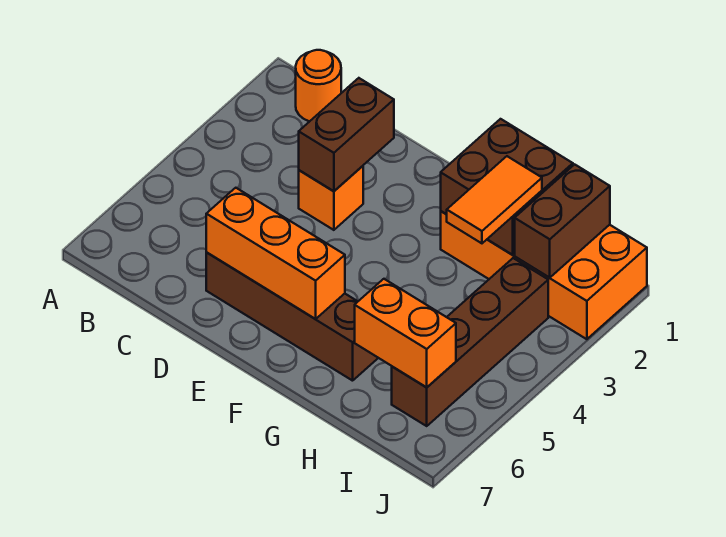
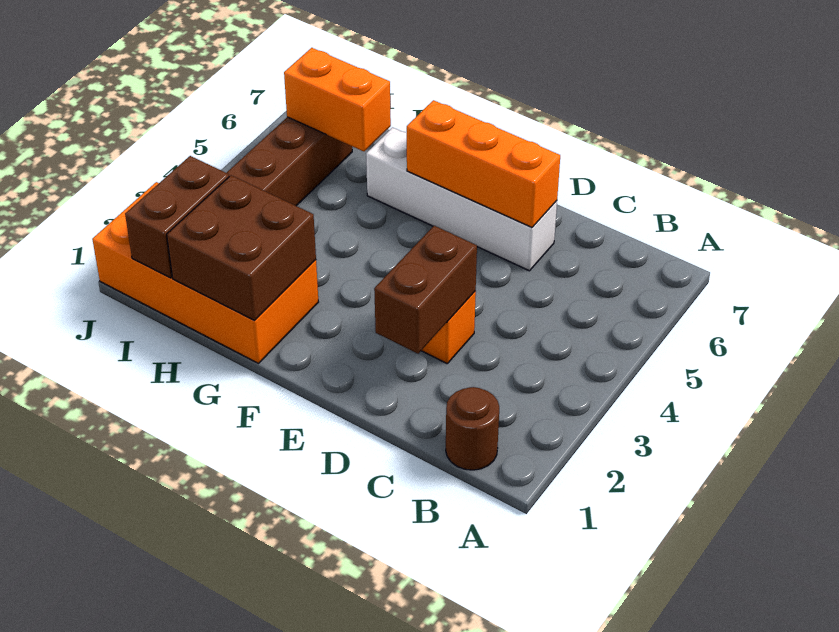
orange round brick B1 level 1 -> brown round brick B1 level 1
brown brick D6:G6 level 1 -> white brick D6:G6 level 1
orange tile H2:H3 level 3 -> none

